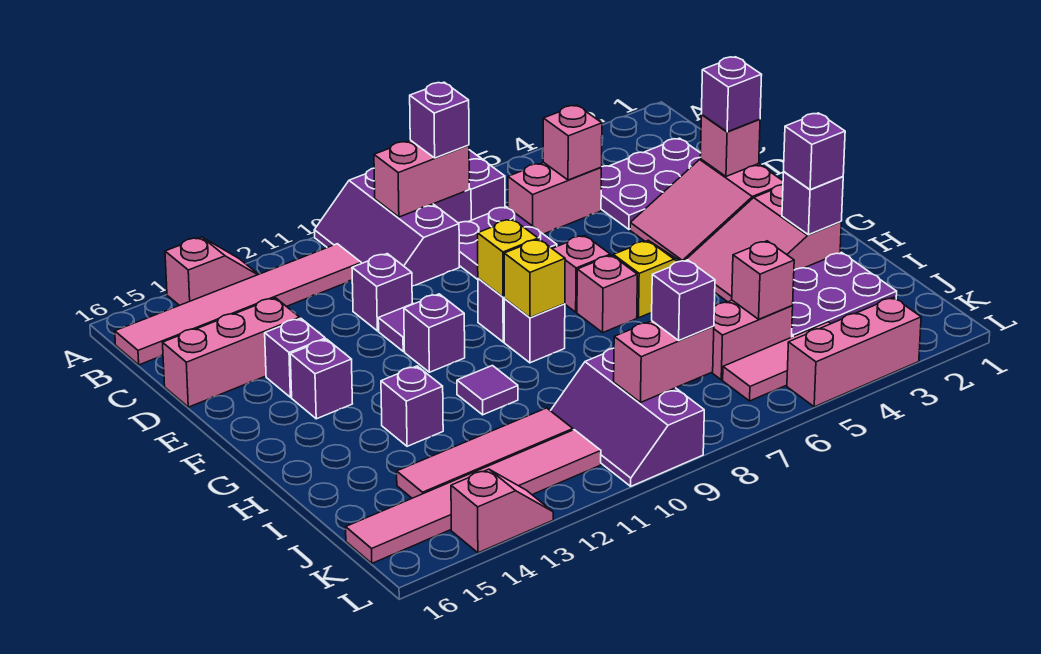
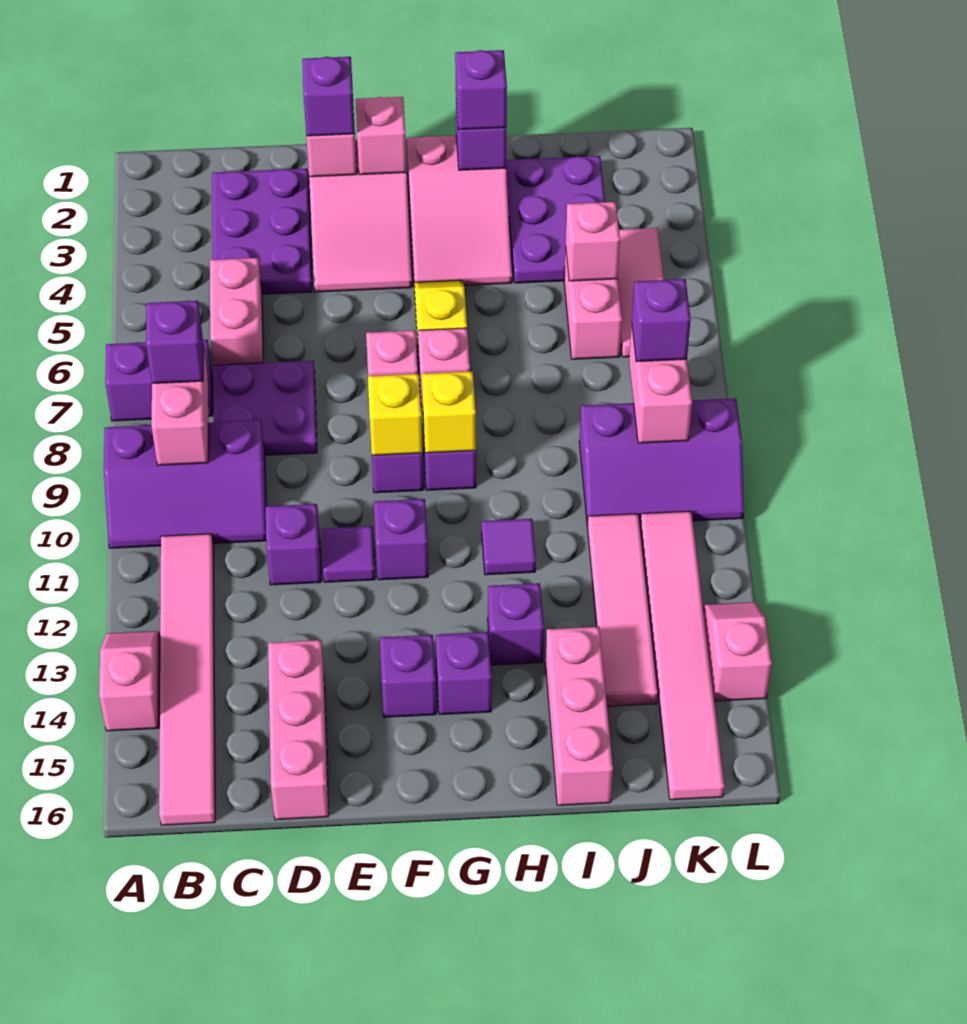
pink brick C5 level 2 -> pink brick F2 level 2
purple brick E14 level 1 -> purple brick G14 level 1
pink brick L3:L5 level 1 -> pink brick I14:I16 level 1

